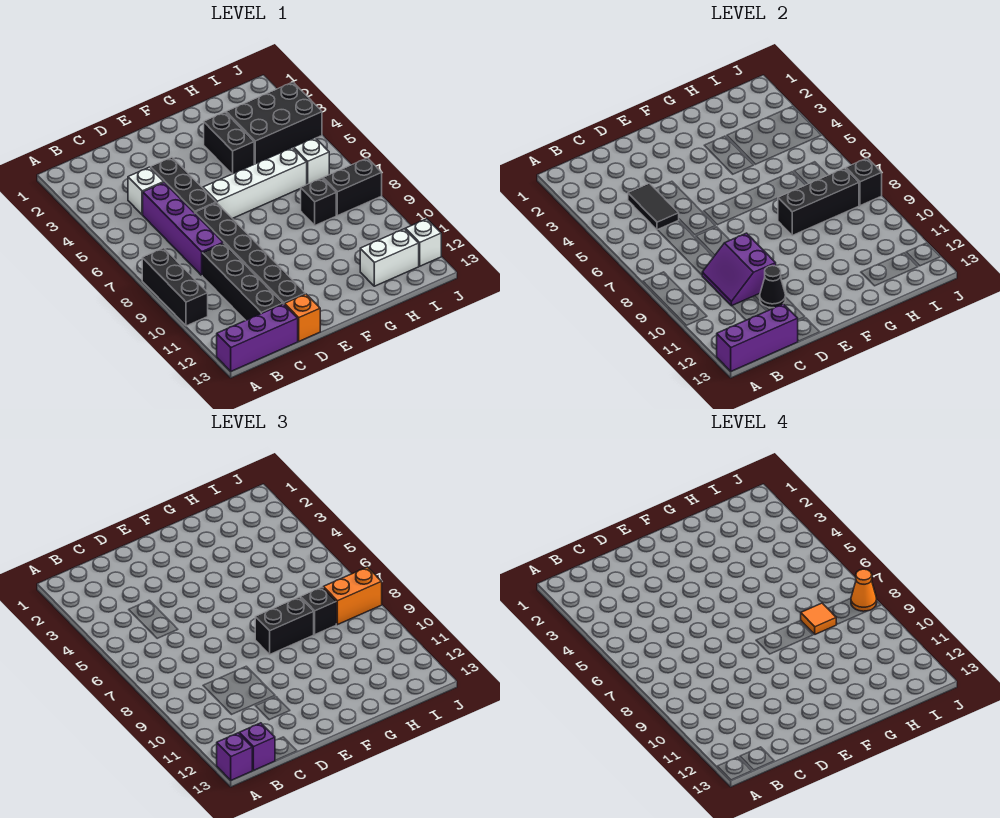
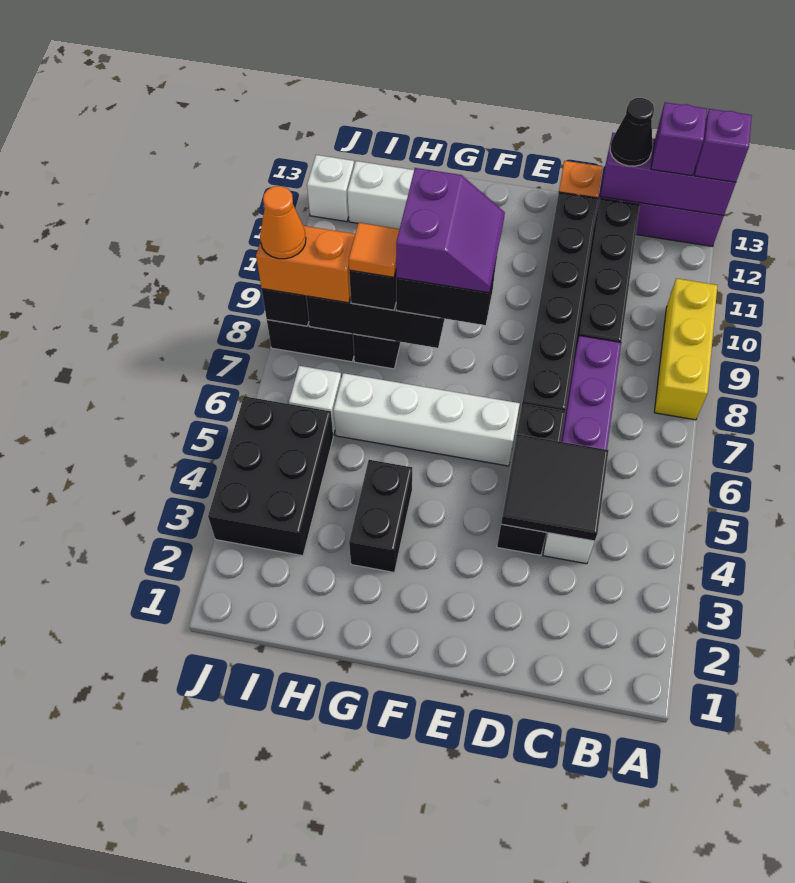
black brick A8:A10 level 1 -> yellow brick A8:A10 level 1
black tile C4:C5 level 2 -> black tile C4:D5 level 2
purple slope C9:D10 level 2 top D -> purple slope F8:G9 level 4 top G
black cone D11 level 2 -> black cone C13 level 3
black brick H3:J4 level 1 -> black brick I3:J5 level 1

